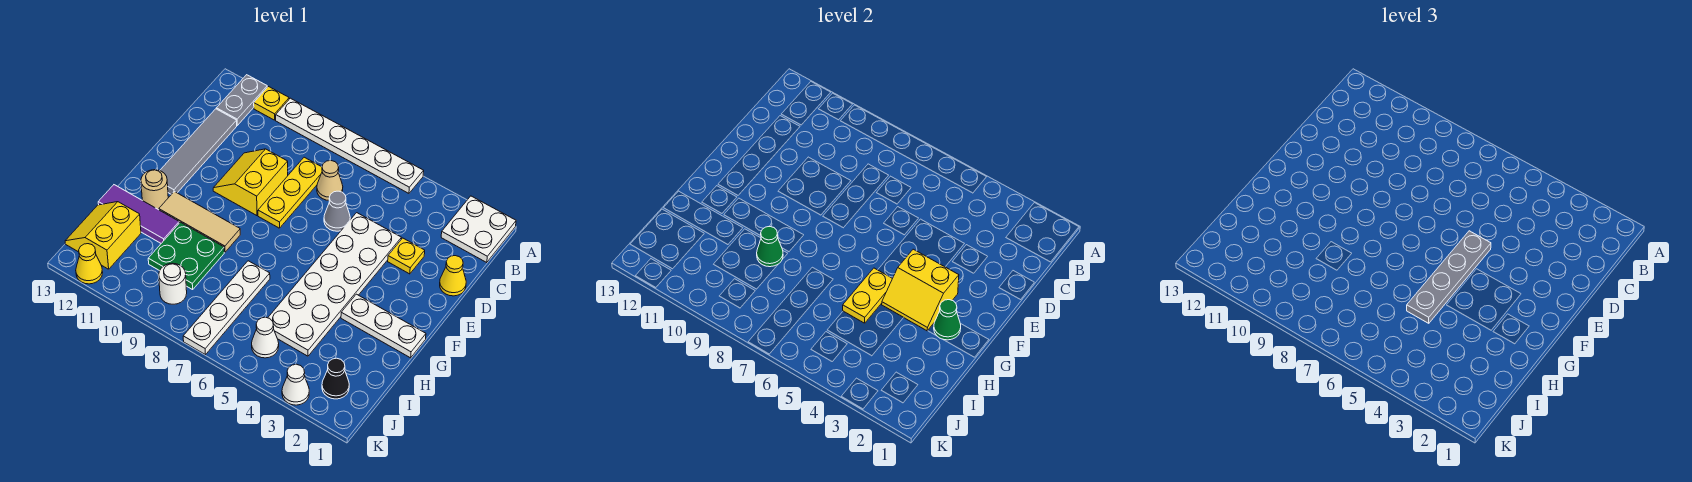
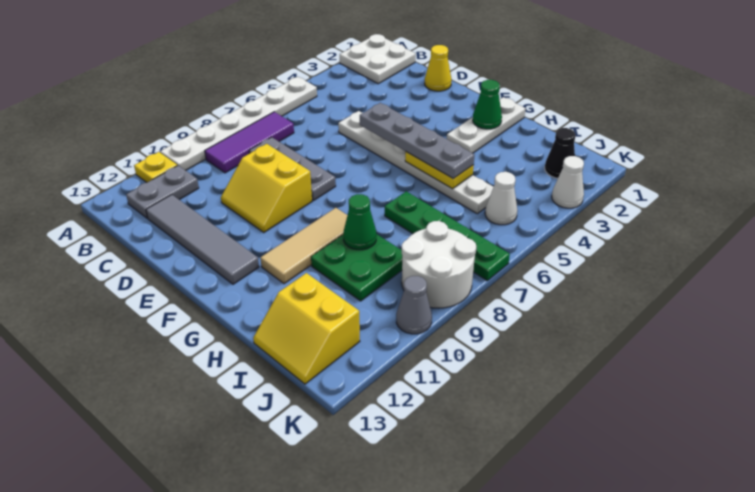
grey plate A12:B12 level 1 -> grey plate B11:B12 level 1
tan cone C7 level 1 -> none
yellow plate C8:E8 level 1 -> grey plate C8:E8 level 1
yellow plate D3 level 1 -> none
white plate D4:I5 level 1 -> white plate D5:I5 level 1
grey cone D6 level 1 -> grey cone K10 level 1
yellow slope F3:G4 level 2 top F -> none
tan round brick G12 level 1 -> none
white plate H7:K7 level 1 -> green plate H7:K7 level 1
purple tile H11:H13 level 1 -> purple tile B7:B9 level 1
white round brick J9 level 1 -> white round brick J8:K9 level 1
yellow cone K12 level 1 -> none

